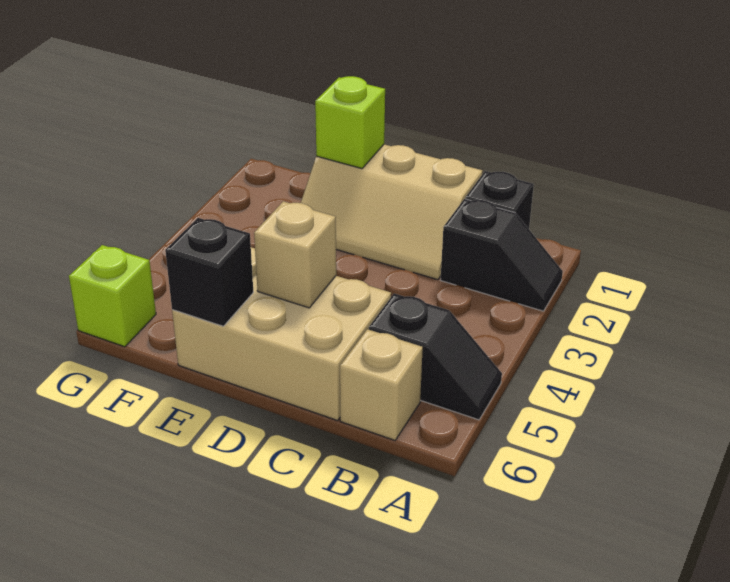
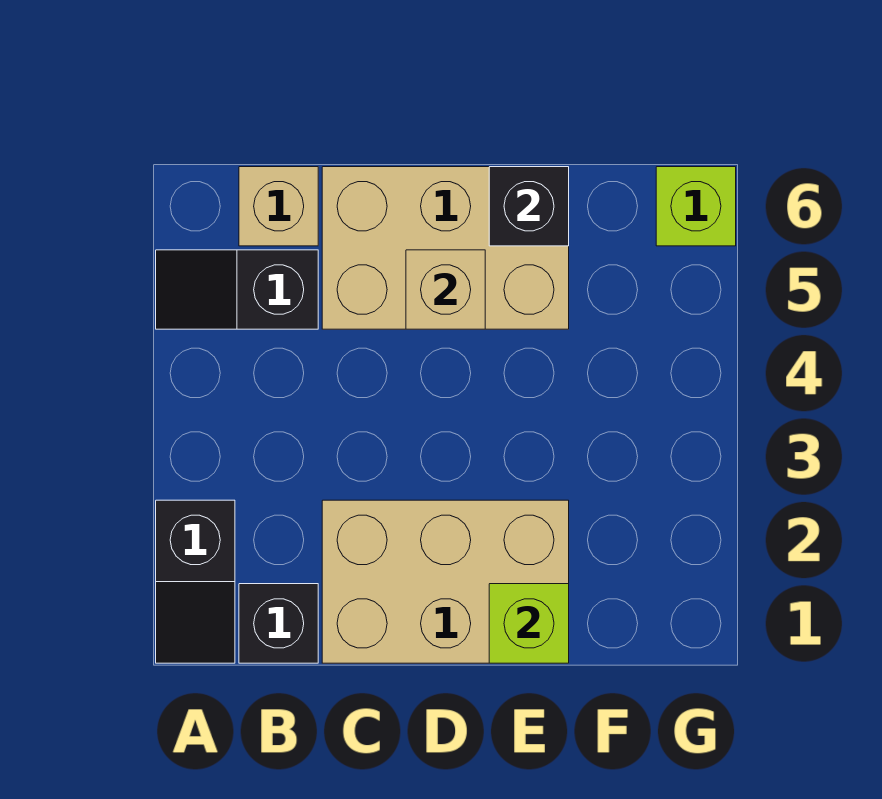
black slope A2:B2 level 1 top B -> black slope A1:A2 level 1 top 2
tan slope C1:E2 level 1 top 1 -> tan brick C1:E2 level 1

